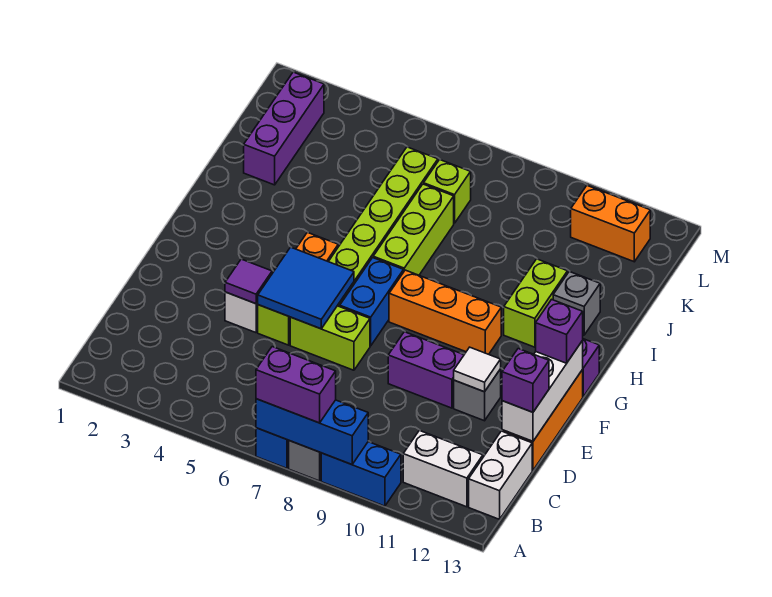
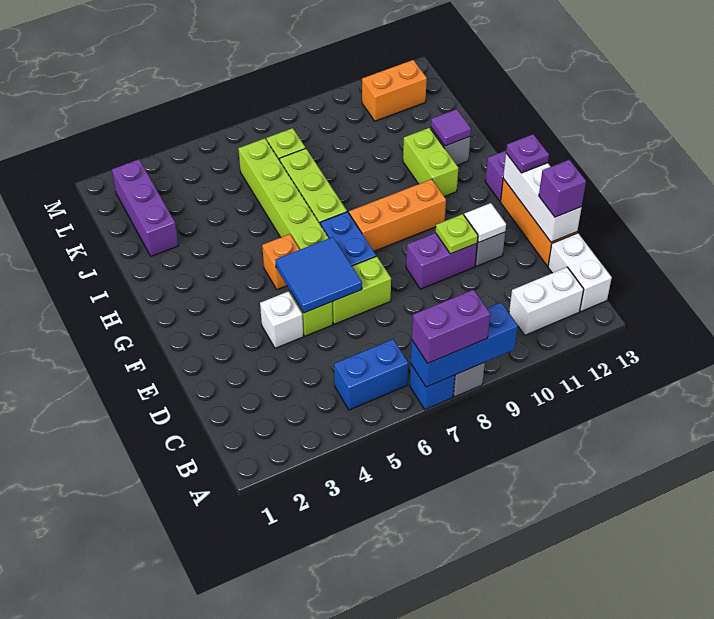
blue brick A9:A10 level 1 -> blue brick B5:B6 level 1
purple tile E4 level 2 -> purple tile I12 level 2
none -> lime plate E10 level 2
purple brick F13 level 3 -> purple plate F13 level 3

